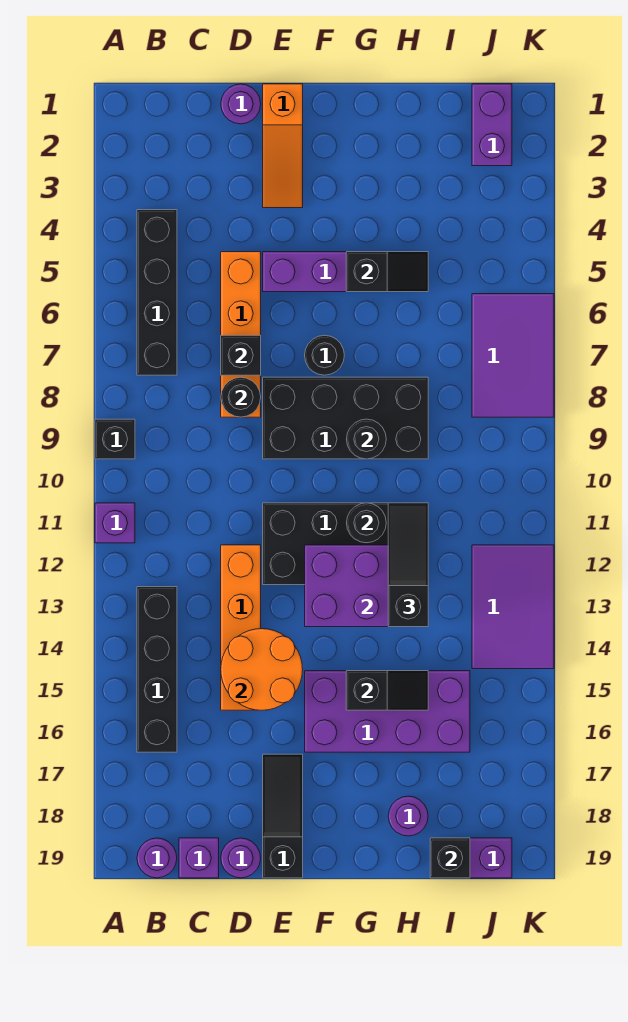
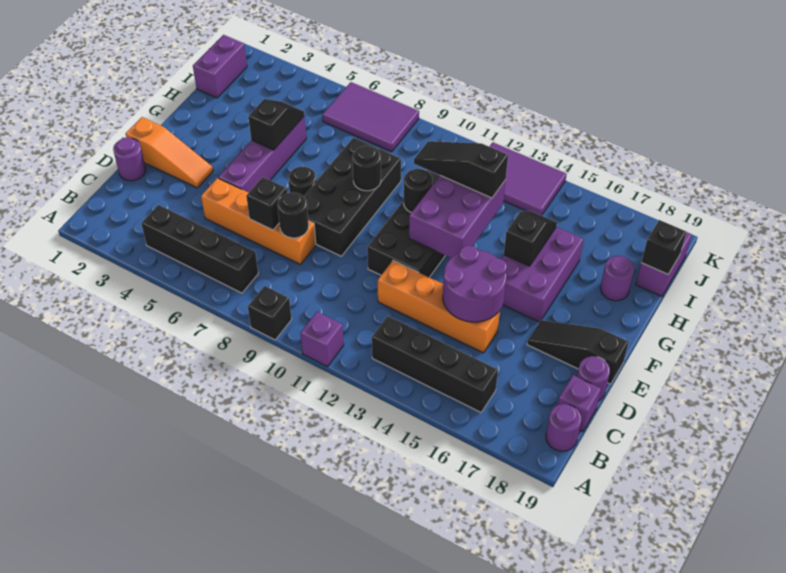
orange round brick D14:E15 level 2 -> purple round brick D14:E15 level 2
purple brick F15:I16 level 1 -> purple brick F15:H16 level 1
purple brick J1:J2 level 1 -> purple brick I1:J1 level 1

